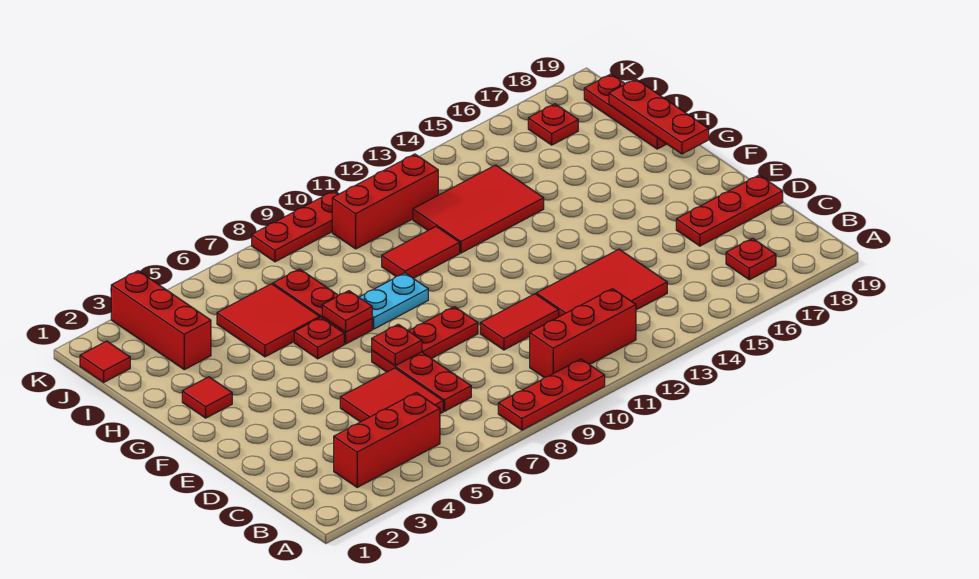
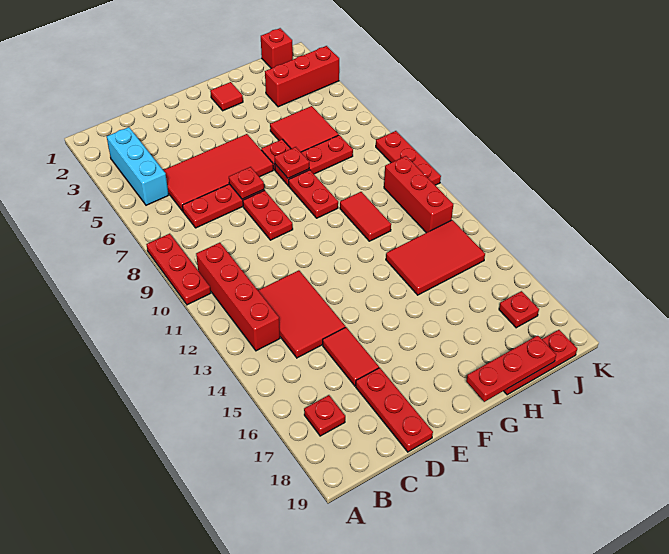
red brick B3:B5 level 1 -> cyan brick B3:B5 level 1
red brick B10:B12 level 1 -> red brick B10:B13 level 1
red tile C5:D6 level 1 -> red tile C5:F6 level 1
red tile D10:D11 level 1 -> red tile D15:D16 level 1
cyan plate G8:G9 level 1 -> red plate G8:G9 level 1
red tile H12:I14 level 1 -> red tile H13:J14 level 1
red tile J1 level 1 -> red brick J1 level 1

